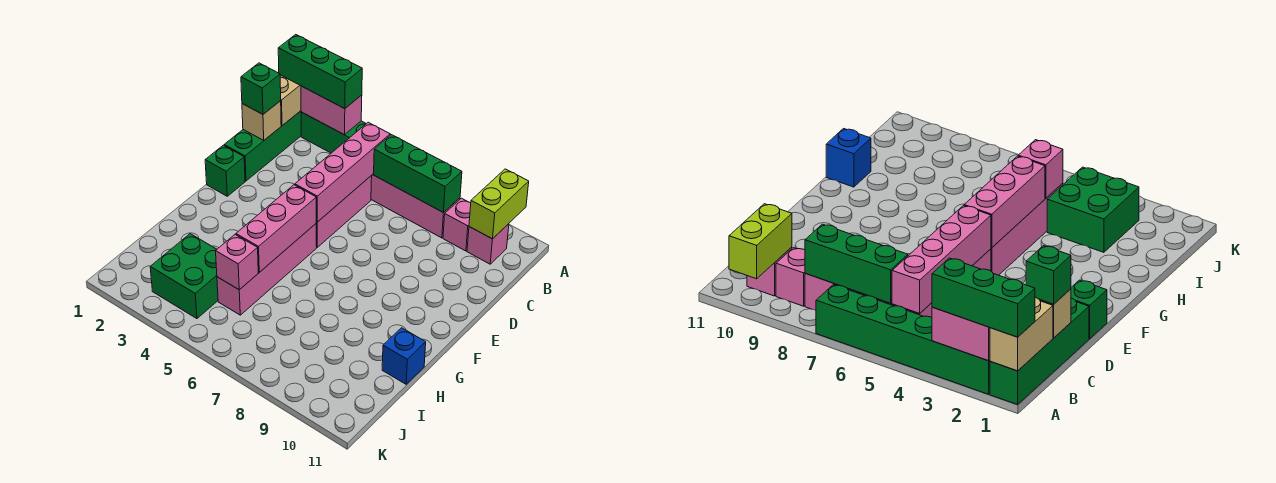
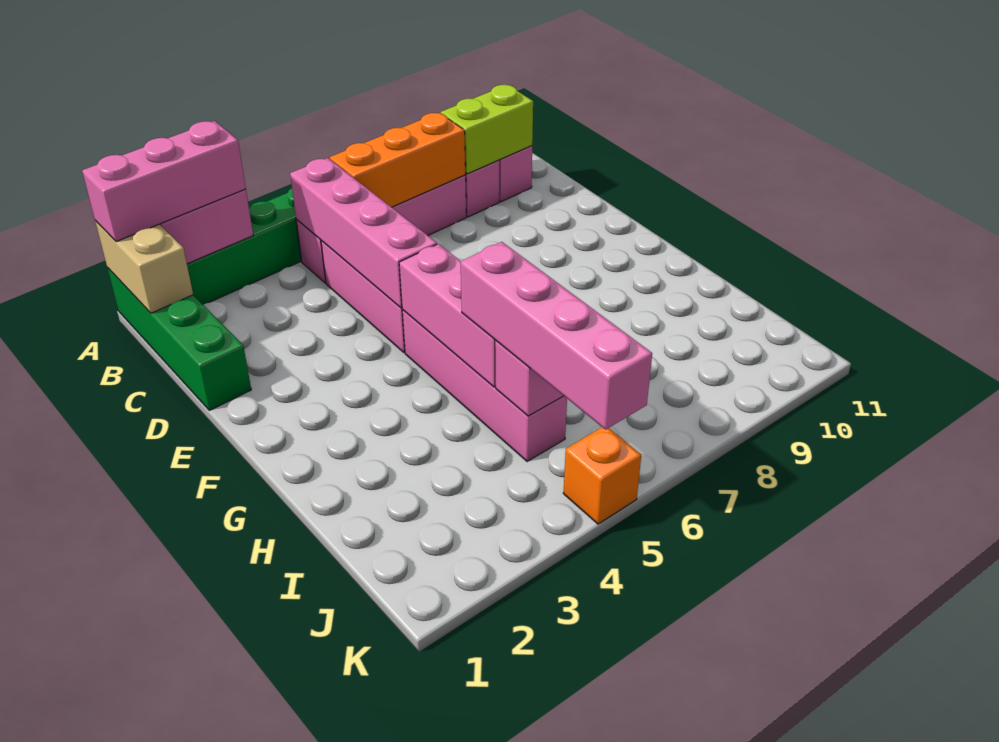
green brick A1:A3 level 3 -> pink brick A1:A3 level 3
lime brick A10:B10 level 2 -> lime brick B9:B10 level 2
green brick B6:B8 level 2 -> orange brick B6:B8 level 2
tan brick C1 level 2 -> none
green brick C1 level 3 -> none
green brick E1 level 1 -> none
none -> pink brick H5:K5 level 3
blue brick H11 level 1 -> none
green brick I3:J4 level 1 -> none
none -> orange brick K5 level 1

